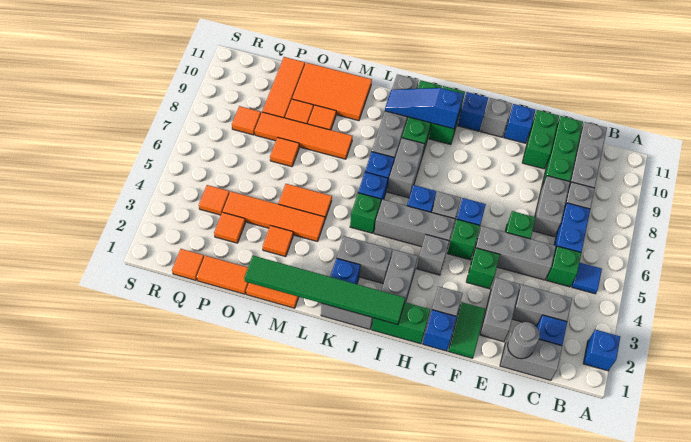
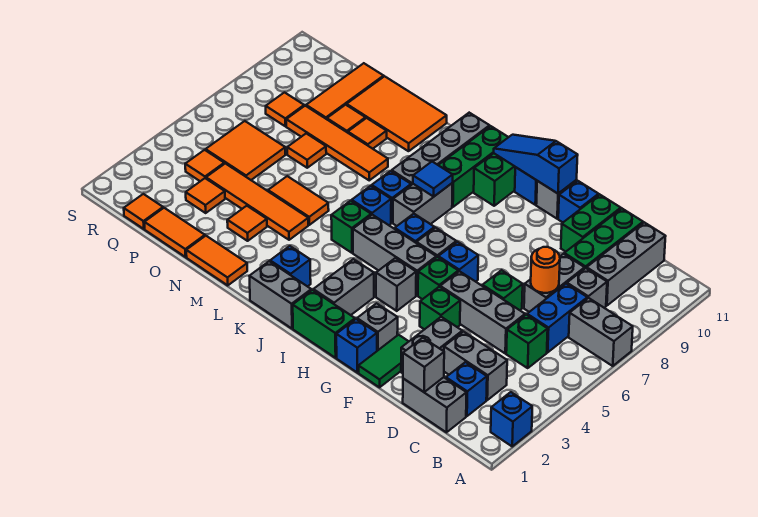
blue tile B5 level 1 -> blue tile J8 level 2
grey round brick D1 level 2 -> grey brick D1 level 2
none -> orange round brick D7 level 2
green tile I1:N1 level 2 -> none
blue slope I10:K10 level 2 top I -> blue slope G11:I11 level 2 top G
grey brick J3:K3 level 1 -> grey brick A7:B7 level 1
none -> orange tile P5:Q6 level 1

